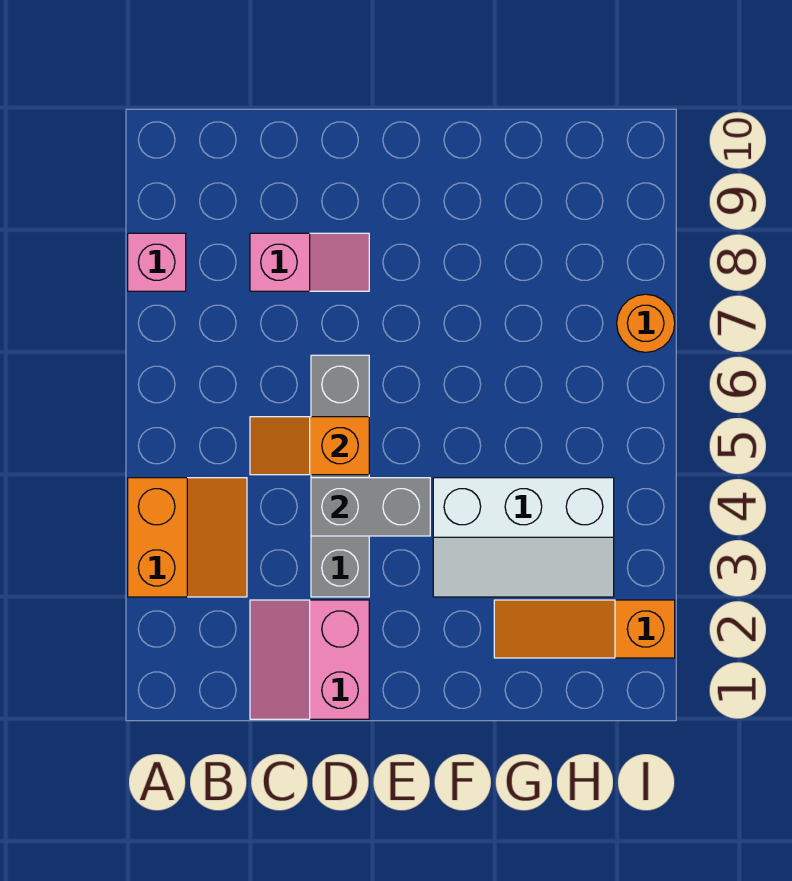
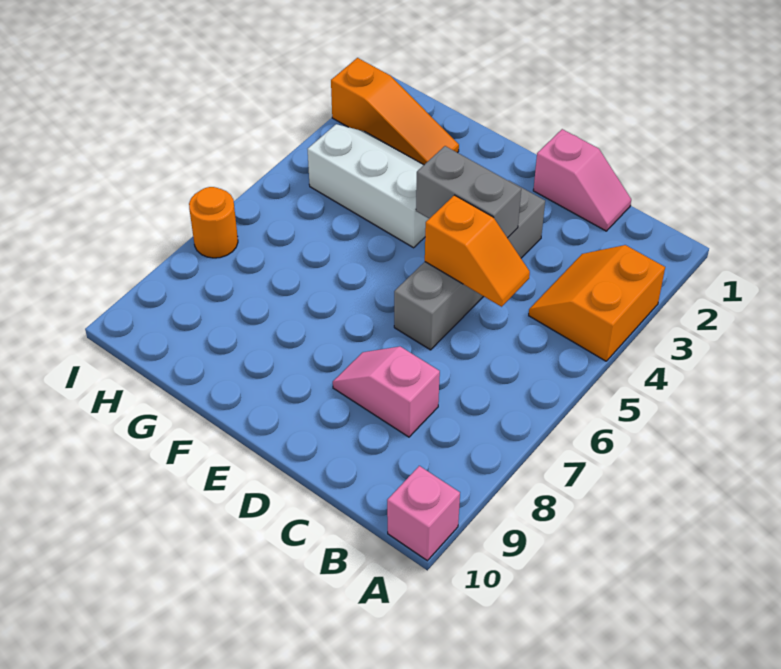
pink brick A8 level 1 -> pink brick A10 level 1
pink slope C1:D2 level 1 top D -> pink slope C1:D1 level 1 top D

